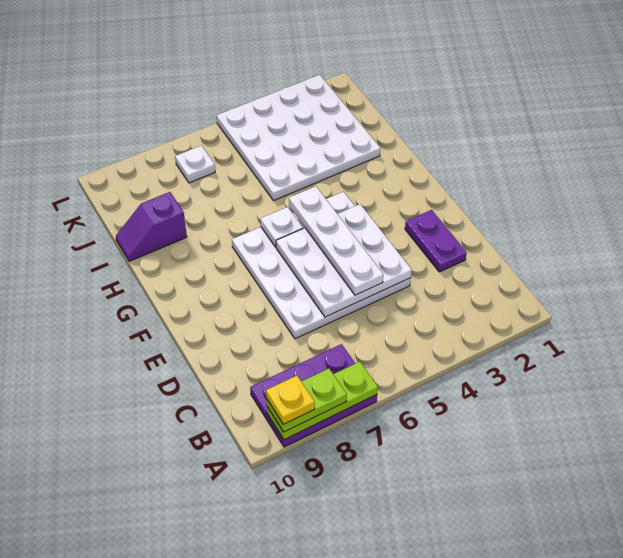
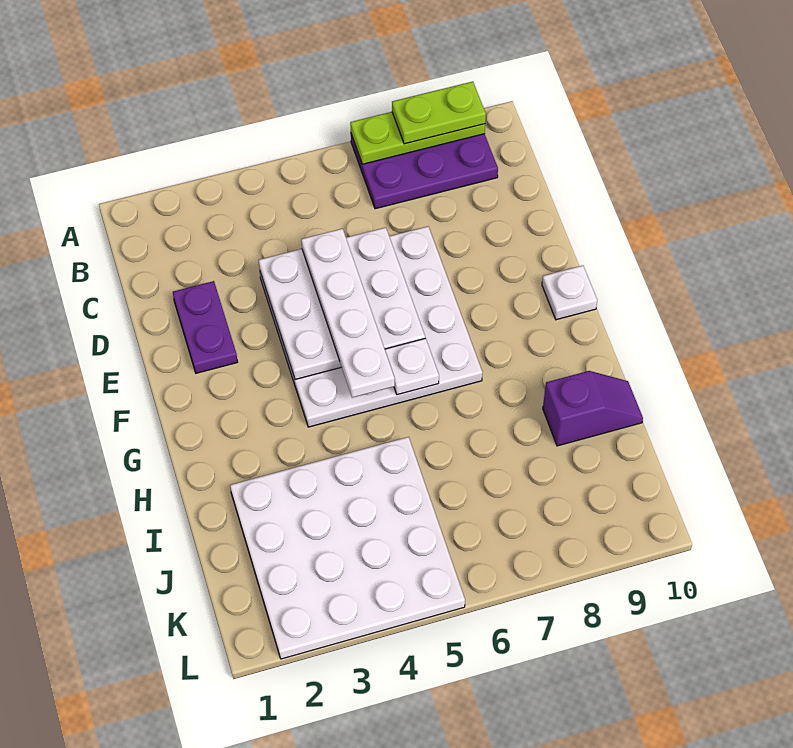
yellow plate A9 level 4 -> none
white plate K7 level 1 -> white plate F10 level 1

